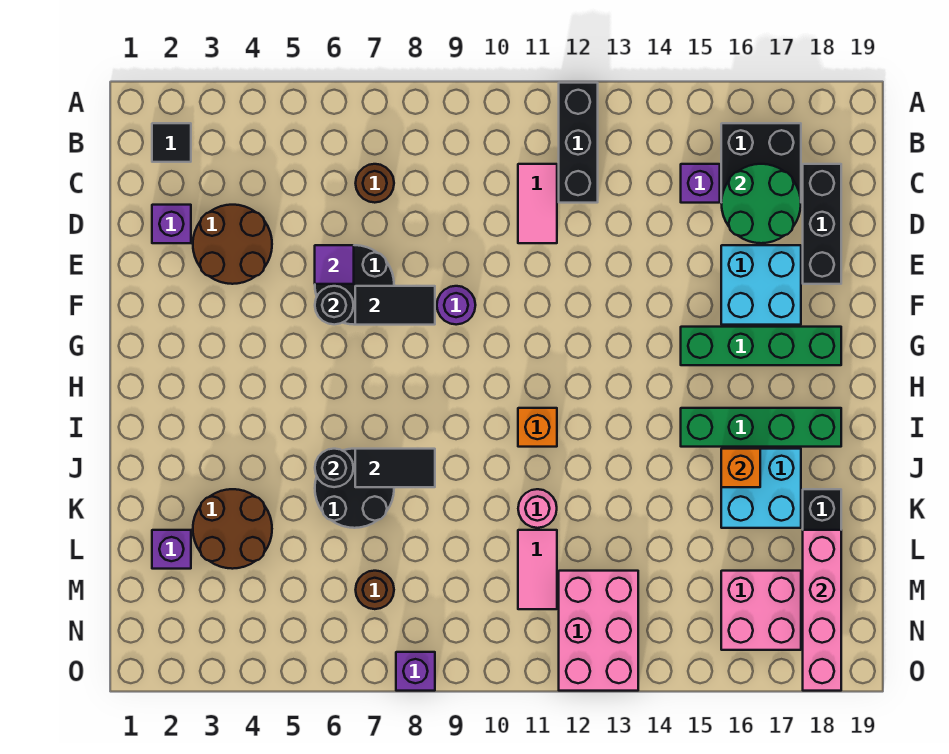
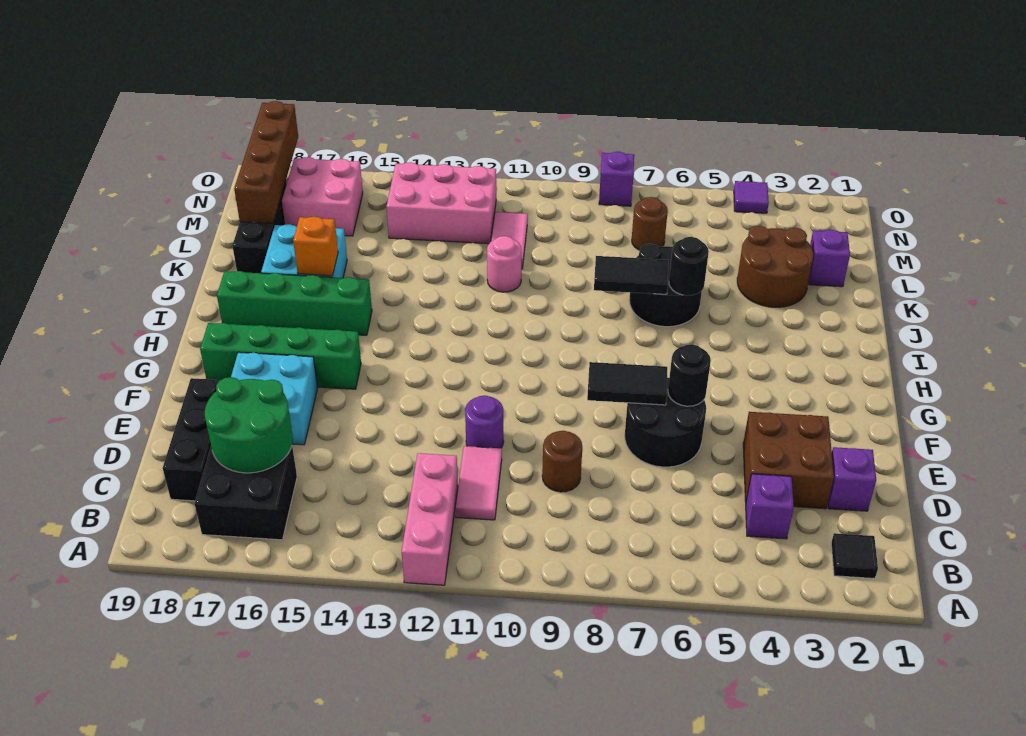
black brick A12:C12 level 1 -> pink brick A12:C12 level 1
brown round brick C7 level 1 -> brown round brick D9 level 1
purple brick C15 level 1 -> purple brick C4 level 1
brown round brick D3:E4 level 1 -> brown brick D3:E4 level 1
purple tile E6 level 2 -> purple tile O4 level 1
purple round brick F9 level 1 -> purple round brick E11 level 1
orange brick I11 level 1 -> none
pink brick L18:O18 level 2 -> brown brick L18:O18 level 2
pink brick M12:O13 level 1 -> pink brick M12:N14 level 1

